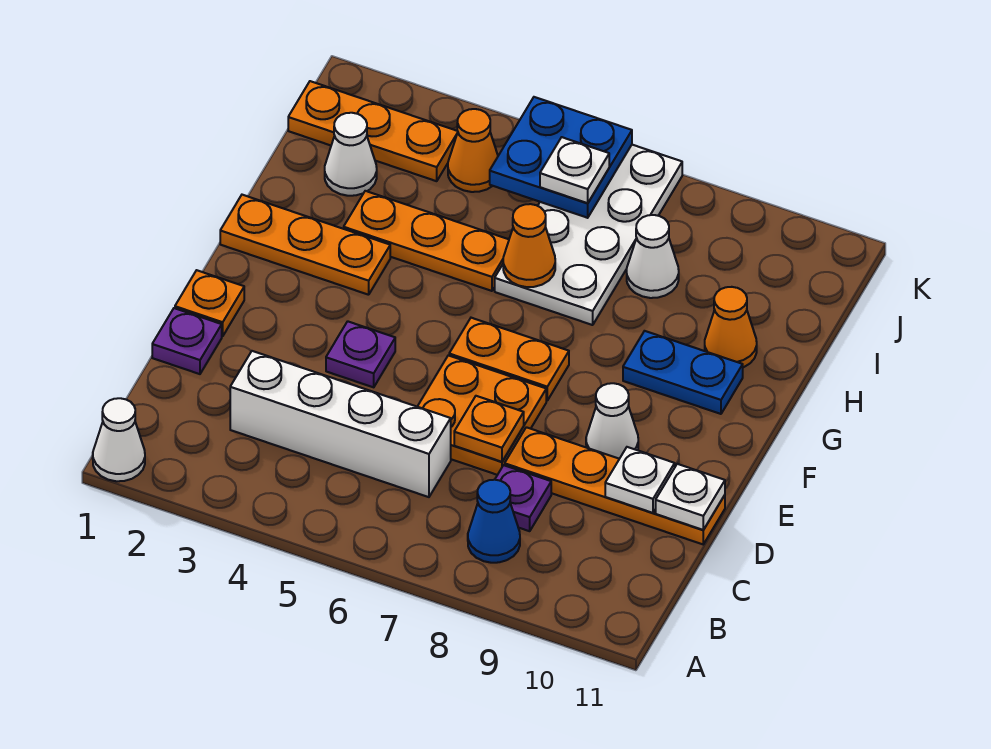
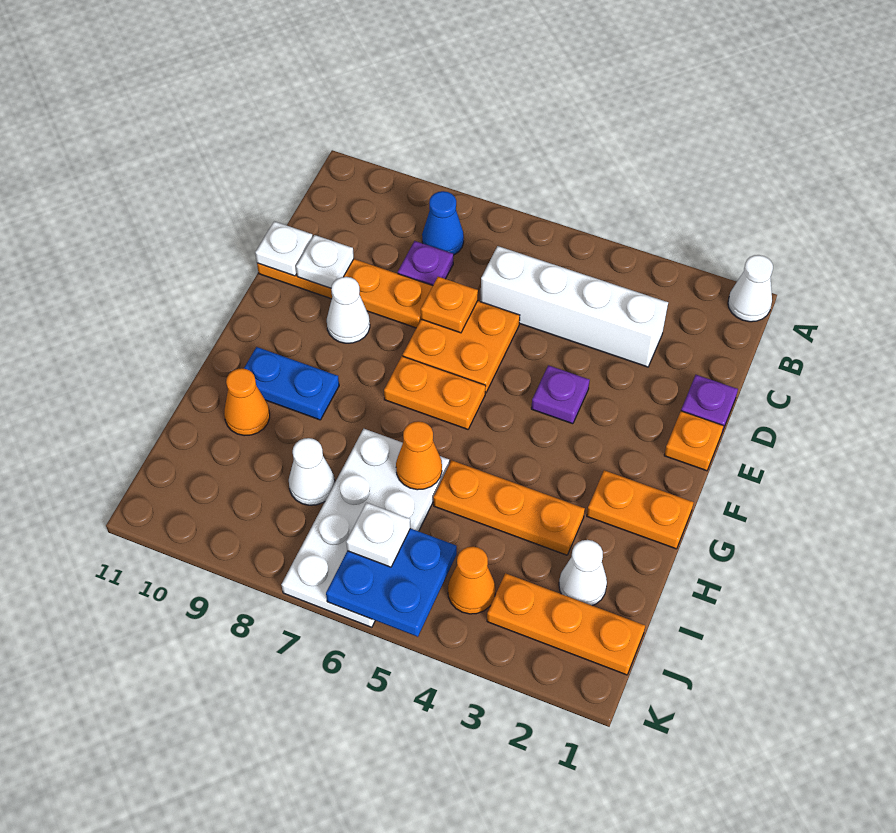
orange plate G1:G3 level 1 -> orange plate G1:G2 level 1

